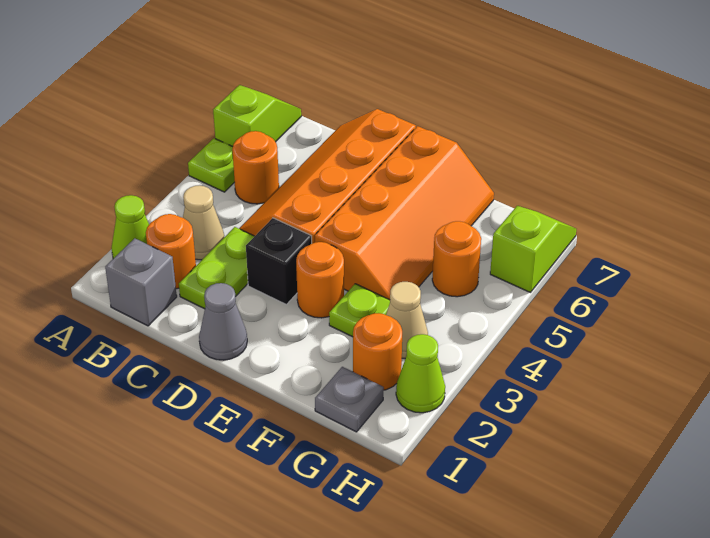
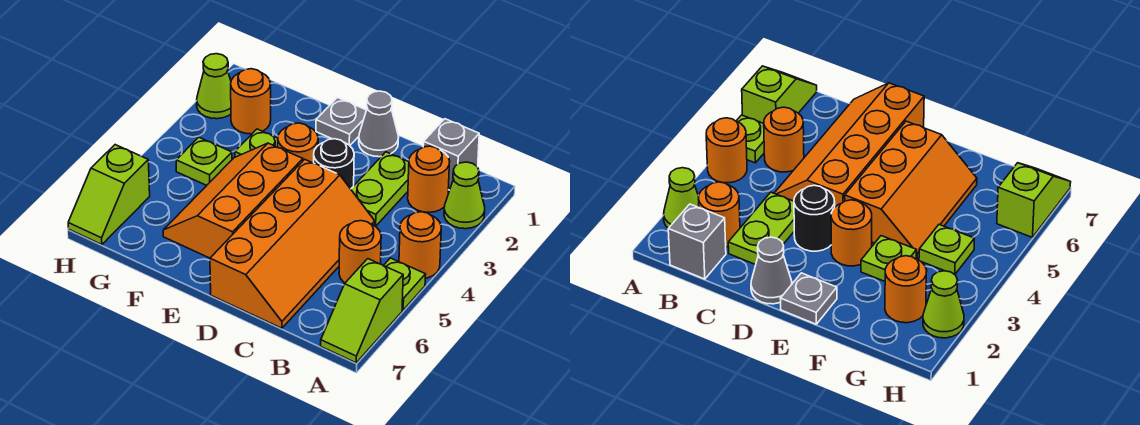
tan cone B3 level 1 -> none
black brick D3 level 1 -> black round brick D3 level 1
orange slope E4:F7 level 1 top E -> orange slope E4:F6 level 1 top E
grey plate G1 level 1 -> grey plate E1 level 1
tan cone G3 level 1 -> none
none -> lime plate G4 level 1
orange round brick G5 level 1 -> orange round brick A4 level 1

